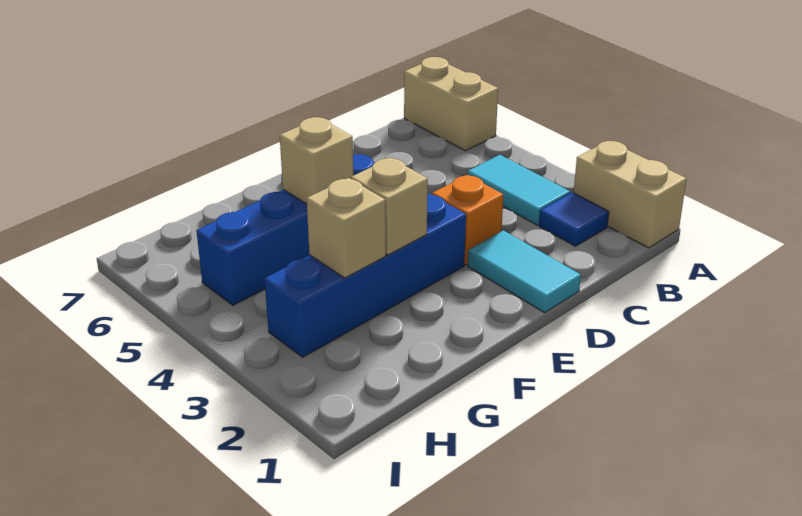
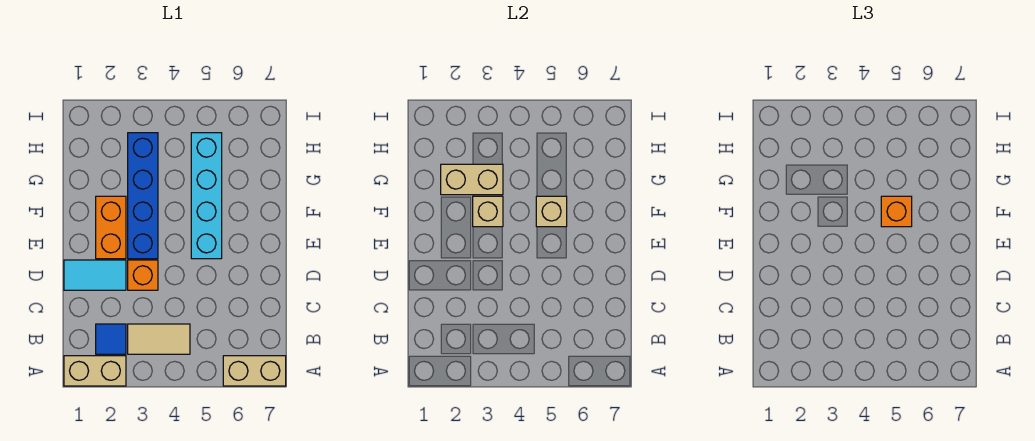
cyan tile B3:B4 level 1 -> tan tile B3:B4 level 1
none -> orange brick E2:F2 level 1
blue brick E5:H5 level 1 -> cyan brick E5:H5 level 1
none -> orange brick F5 level 3
tan brick G3 level 2 -> tan brick G2:G3 level 2

